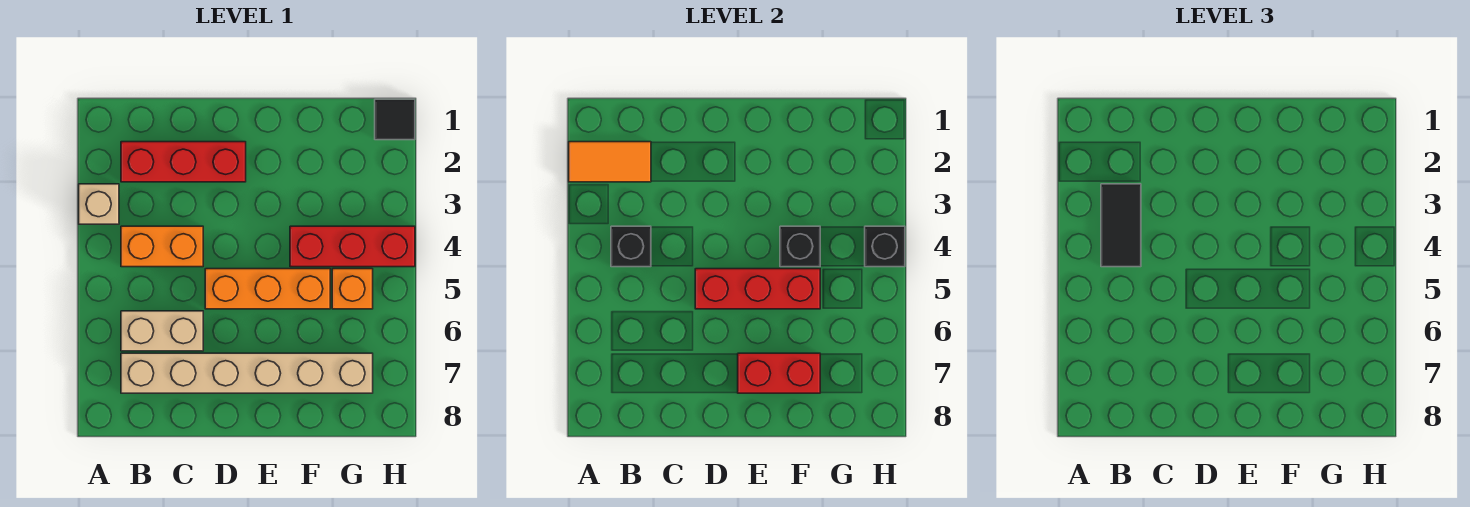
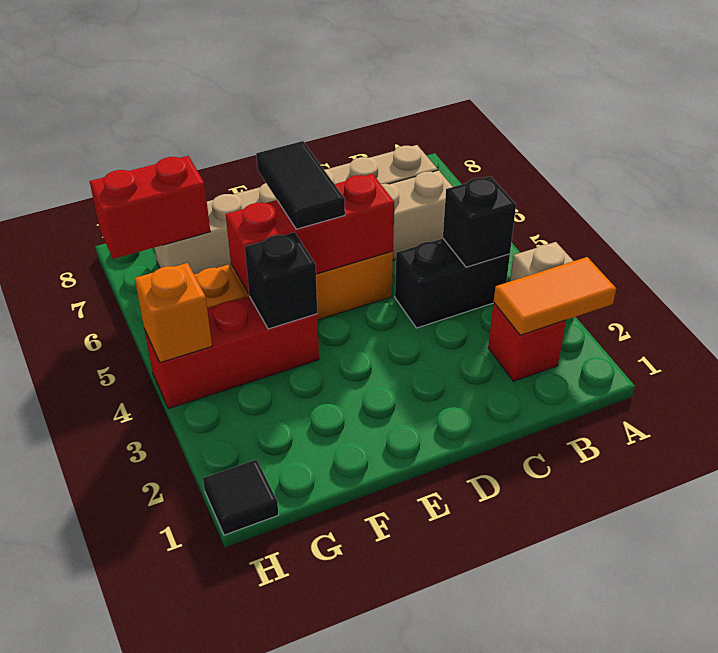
red brick B2:D2 level 1 -> red brick B2 level 1
black tile B3:B4 level 3 -> black tile E5:E6 level 3
orange brick B4:C4 level 1 -> black brick B4:C4 level 1
red brick E7:F7 level 2 -> red brick G7:H7 level 2
black brick H4 level 2 -> orange brick H4 level 2

